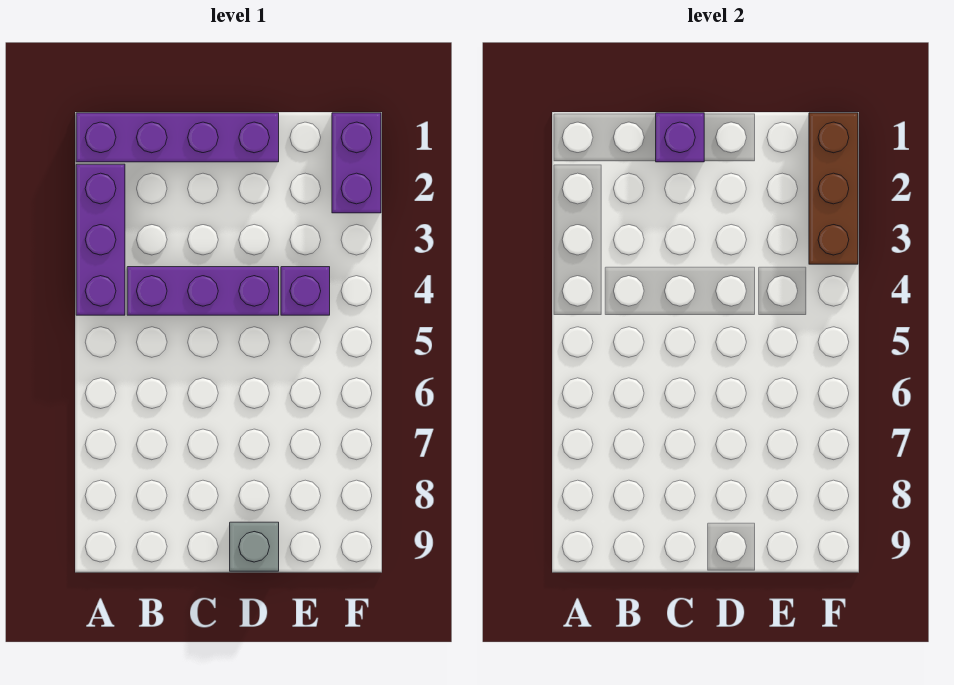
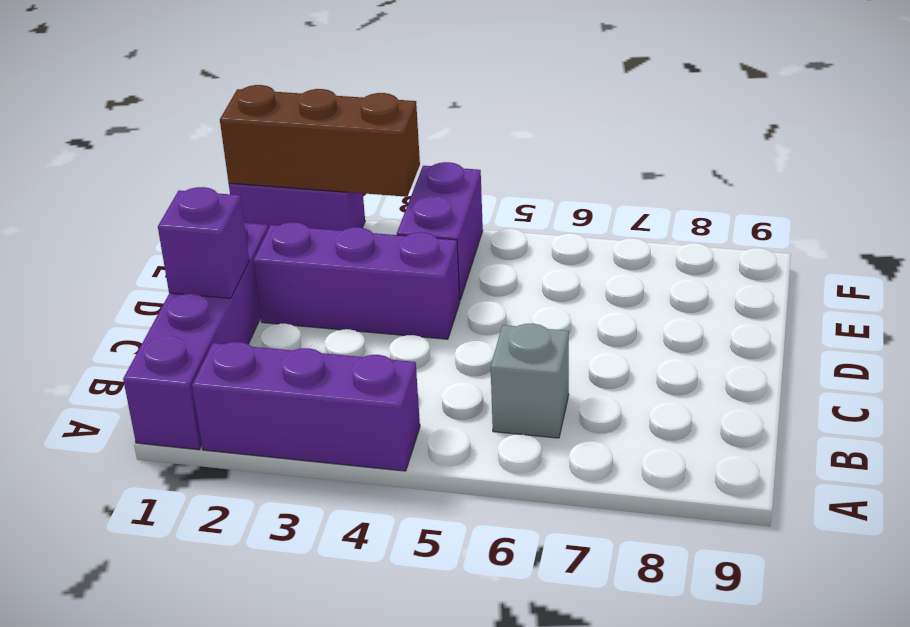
purple brick B4:D4 level 1 -> purple brick D2:D4 level 1
grey brick D9 level 1 -> grey brick B6 level 1
purple brick E4 level 1 -> purple brick E4:F4 level 1

